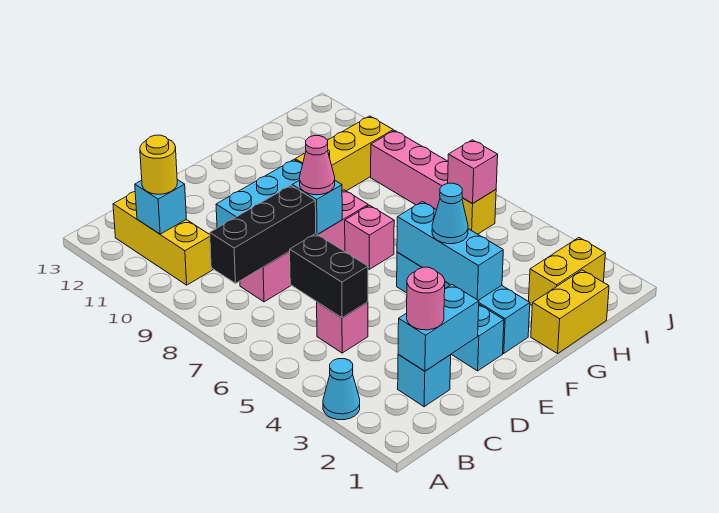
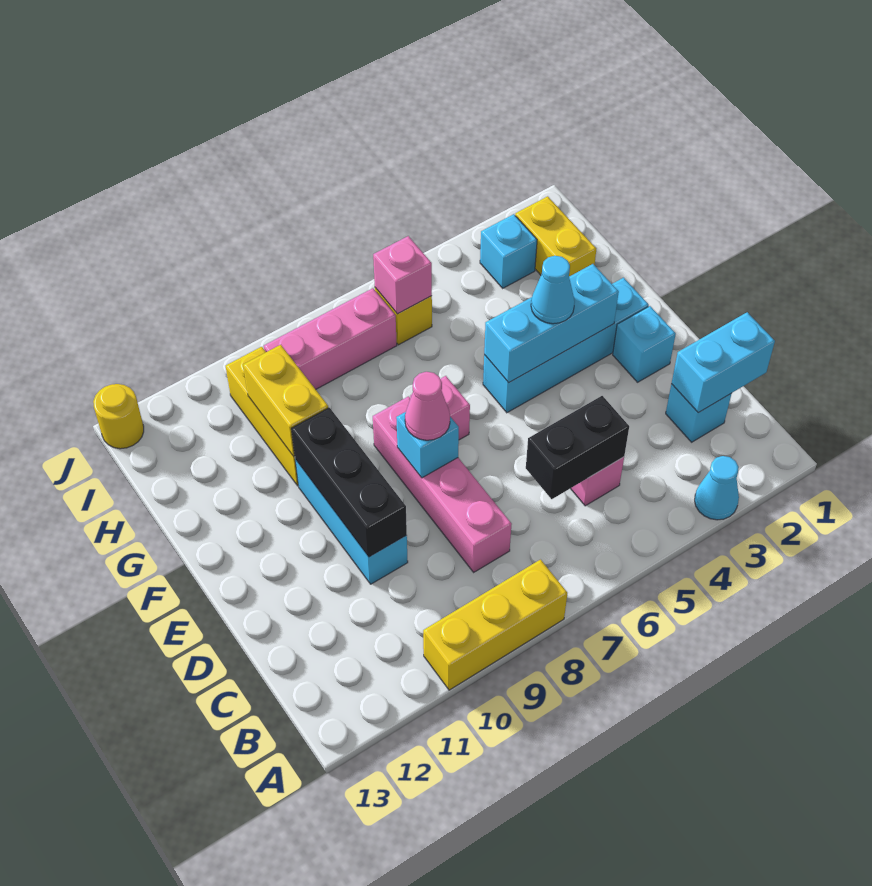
black brick B8:D8 level 2 -> black brick D10:F10 level 2
yellow brick B10:B12 level 1 -> yellow brick A8:A10 level 1
cyan brick B11 level 2 -> cyan brick I3 level 1
yellow round brick B11 level 3 -> yellow round brick J13 level 1
cyan brick C2:D2 level 2 -> cyan brick C1:C2 level 2
pink round brick C2 level 3 -> none
yellow brick G1:H1 level 1 -> yellow brick G10:H10 level 2

